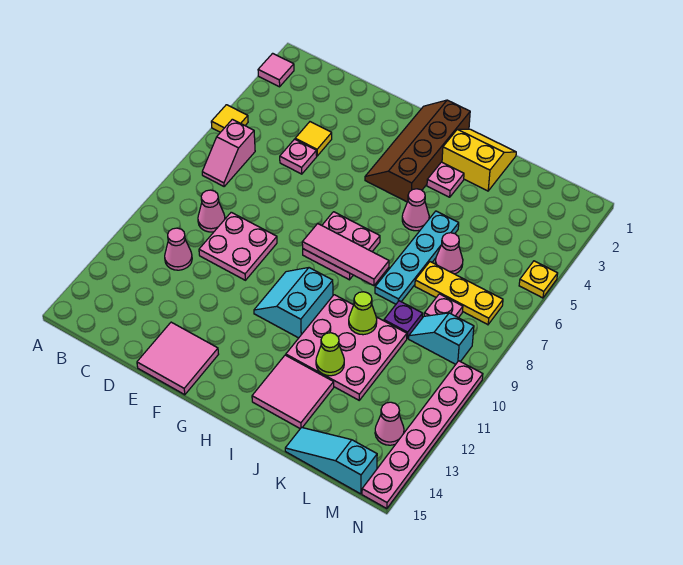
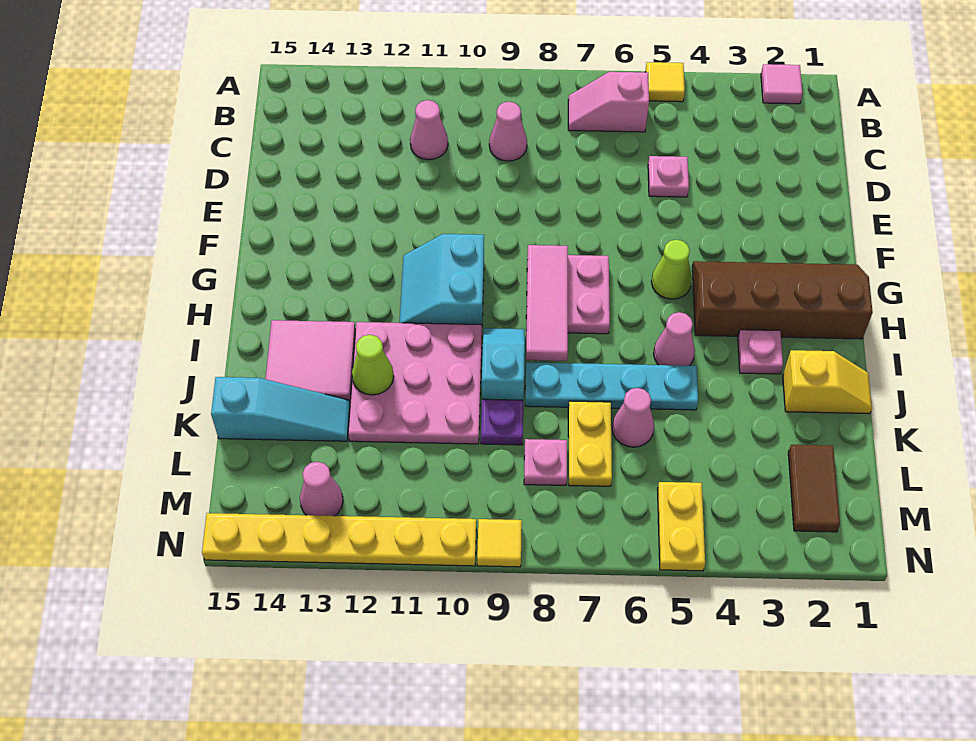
yellow tile D4 level 1 -> yellow tile N9 level 1
pink plate D9:E10 level 1 -> none
pink tile E14:F15 level 1 -> none
cyan slope G10:H11 level 1 top H -> cyan slope G10:H11 level 1 top 10
yellow slope I1:J2 level 1 top 2 -> yellow slope J1:J2 level 1 top 2
lime cone J10 level 2 -> lime cone G5 level 1
yellow plate K7:M7 level 1 -> yellow plate K7:L7 level 1
cyan slope K15:M15 level 1 top M -> cyan slope K13:K15 level 1 top 15
none -> brown tile L2:M2 level 1
cyan slope L9:M9 level 1 top M -> cyan slope I9:J9 level 1 top J
yellow plate N5 level 1 -> yellow plate M5:N5 level 1
pink plate N10:N15 level 1 -> yellow plate N10:N15 level 1

